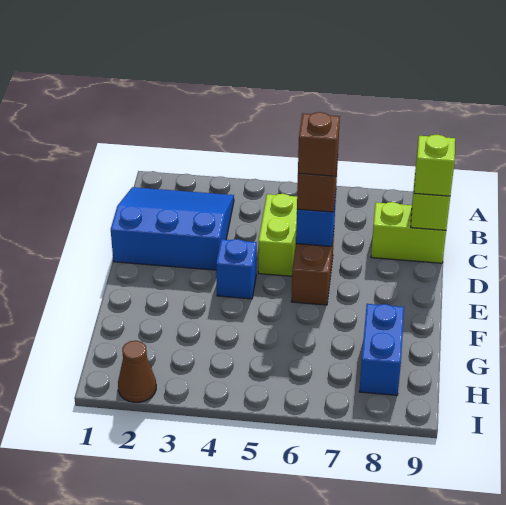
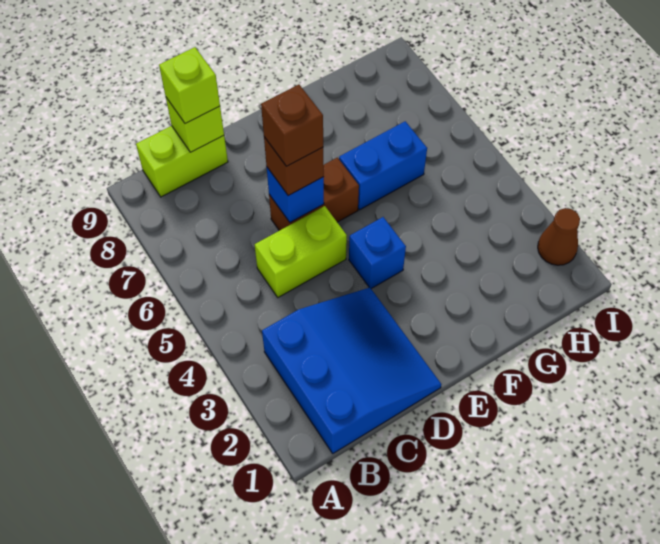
blue slope B1:D3 level 1 top D -> blue slope B1:D3 level 1 top B
lime brick C8:C9 level 1 -> lime brick B9:C9 level 1
blue brick G8:H8 level 1 -> blue brick F6:G6 level 1

